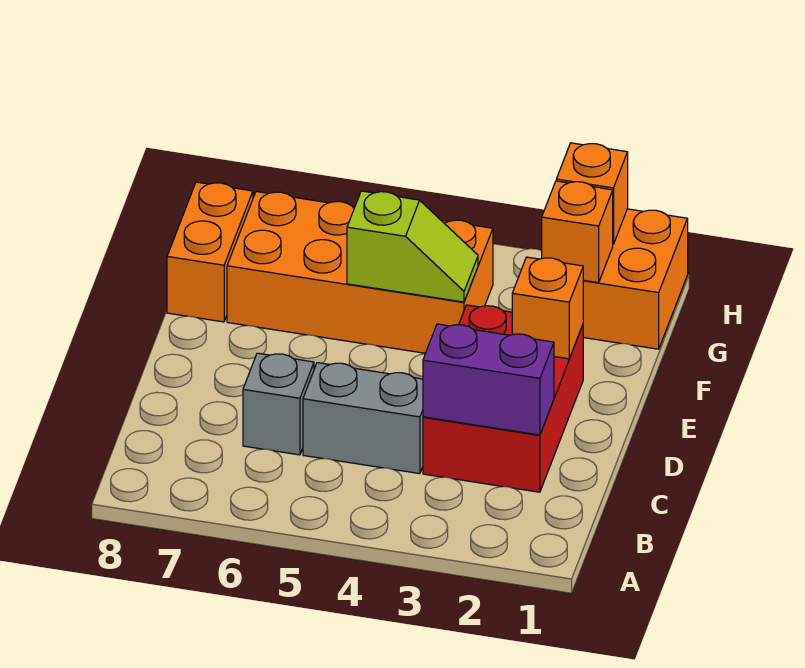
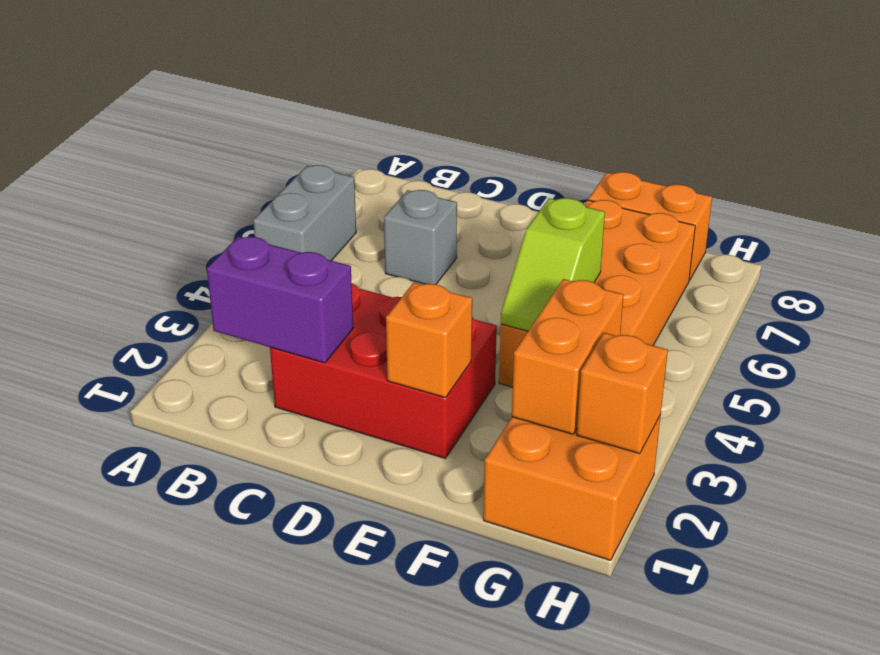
purple brick C2:C3 level 2 -> purple brick B2:C2 level 2
grey brick C4:C5 level 1 -> grey brick A5:A6 level 1
orange brick G2 level 2 -> orange brick G2:G3 level 2

